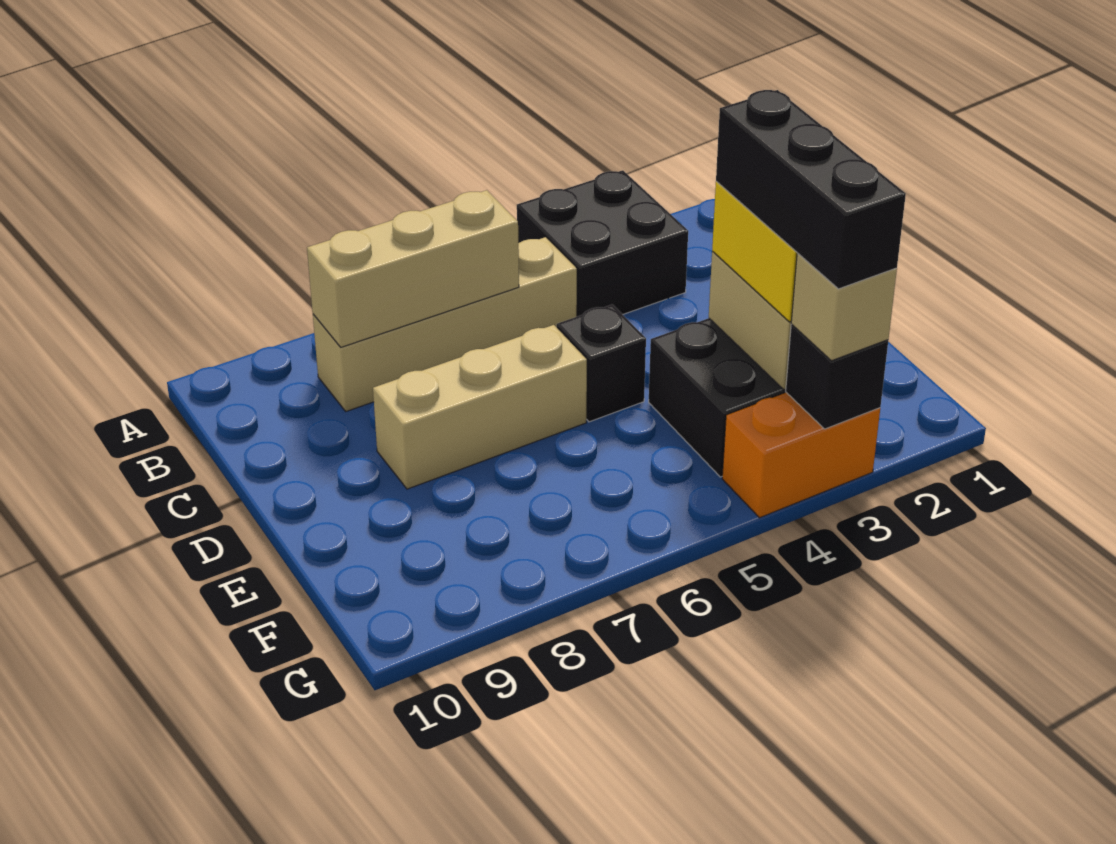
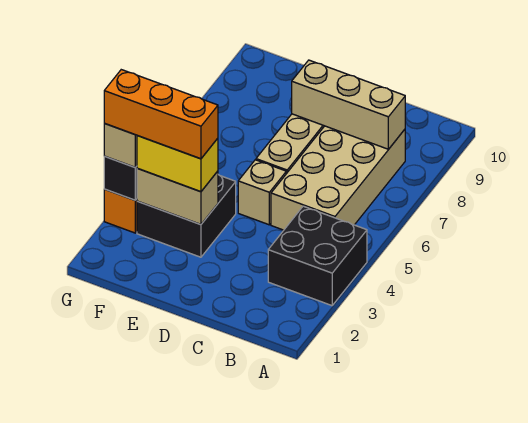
tan brick B5:B8 level 1 -> tan brick B5:C8 level 1
tan brick B6:B8 level 2 -> tan brick B8:D8 level 2
black brick D5 level 1 -> tan brick D5 level 1
black brick E3:G3 level 4 -> orange brick E3:G3 level 4

